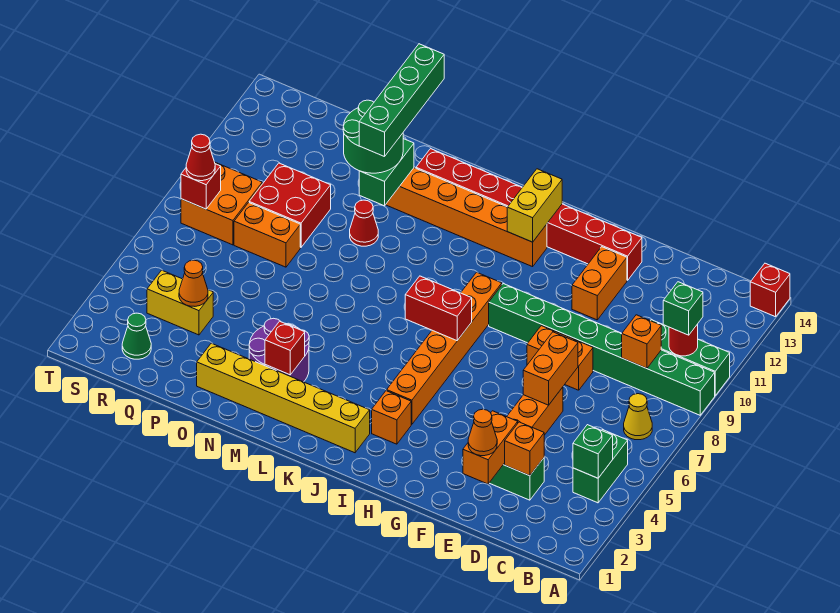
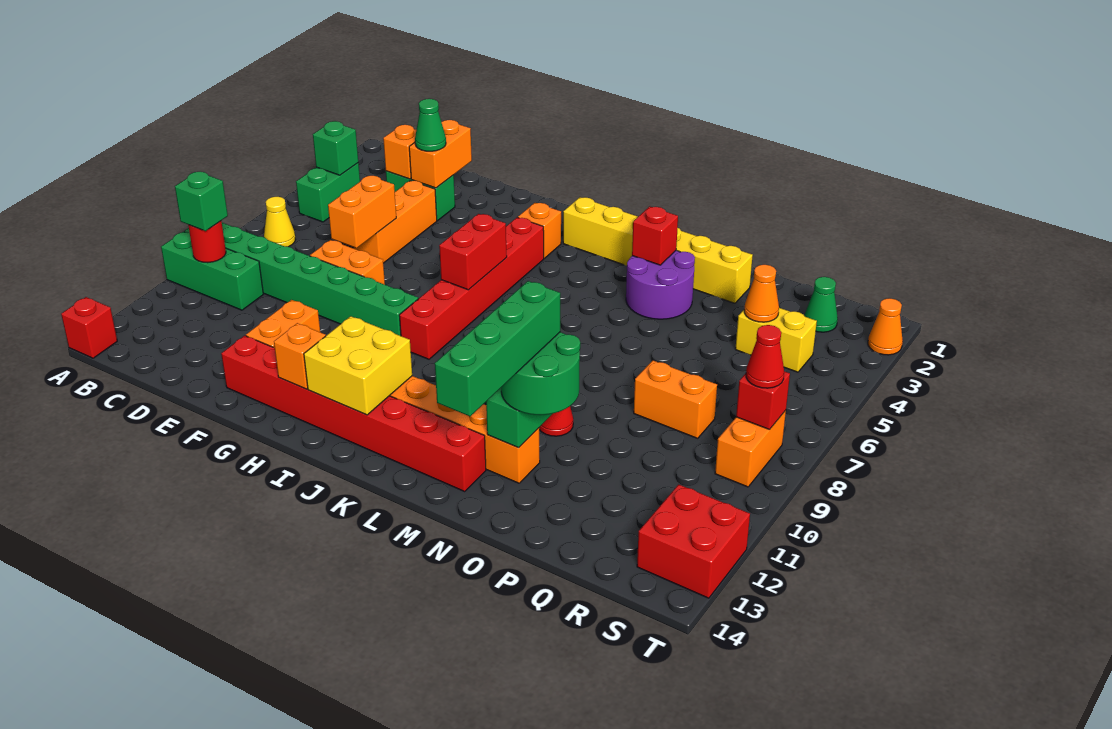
orange brick C9 level 2 -> orange brick H13 level 2
orange cone E2 level 3 -> orange cone T2 level 1
none -> green cone E3 level 3
orange brick I4:I9 level 1 -> red brick I4:I9 level 1
red brick I7:J7 level 2 -> red brick I6:I7 level 2
yellow brick I12:I13 level 2 -> yellow brick I12:J13 level 2
red brick P9:Q10 level 1 -> red brick S12:T13 level 1
orange brick R8:S9 level 1 -> orange brick S8:S9 level 1

